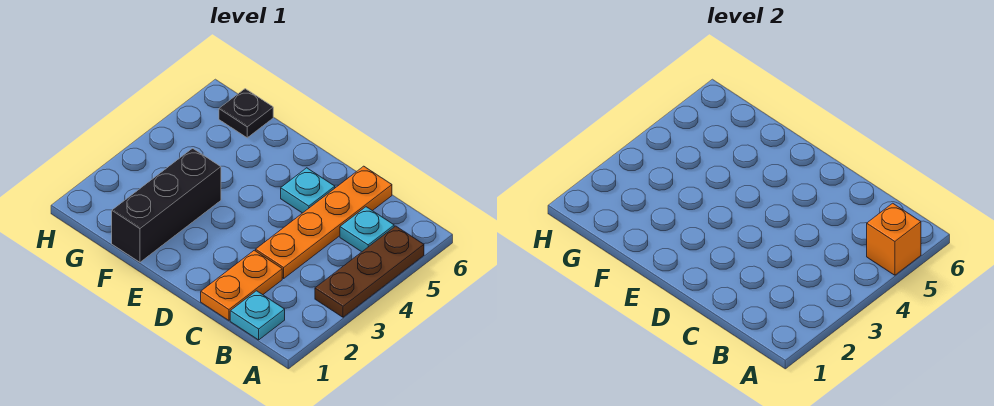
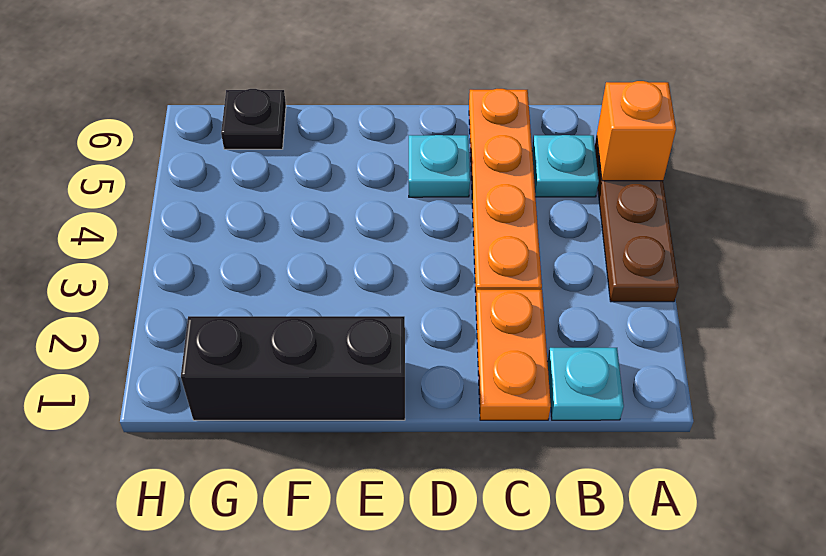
black brick F1:F3 level 1 -> black brick E1:G1 level 1

